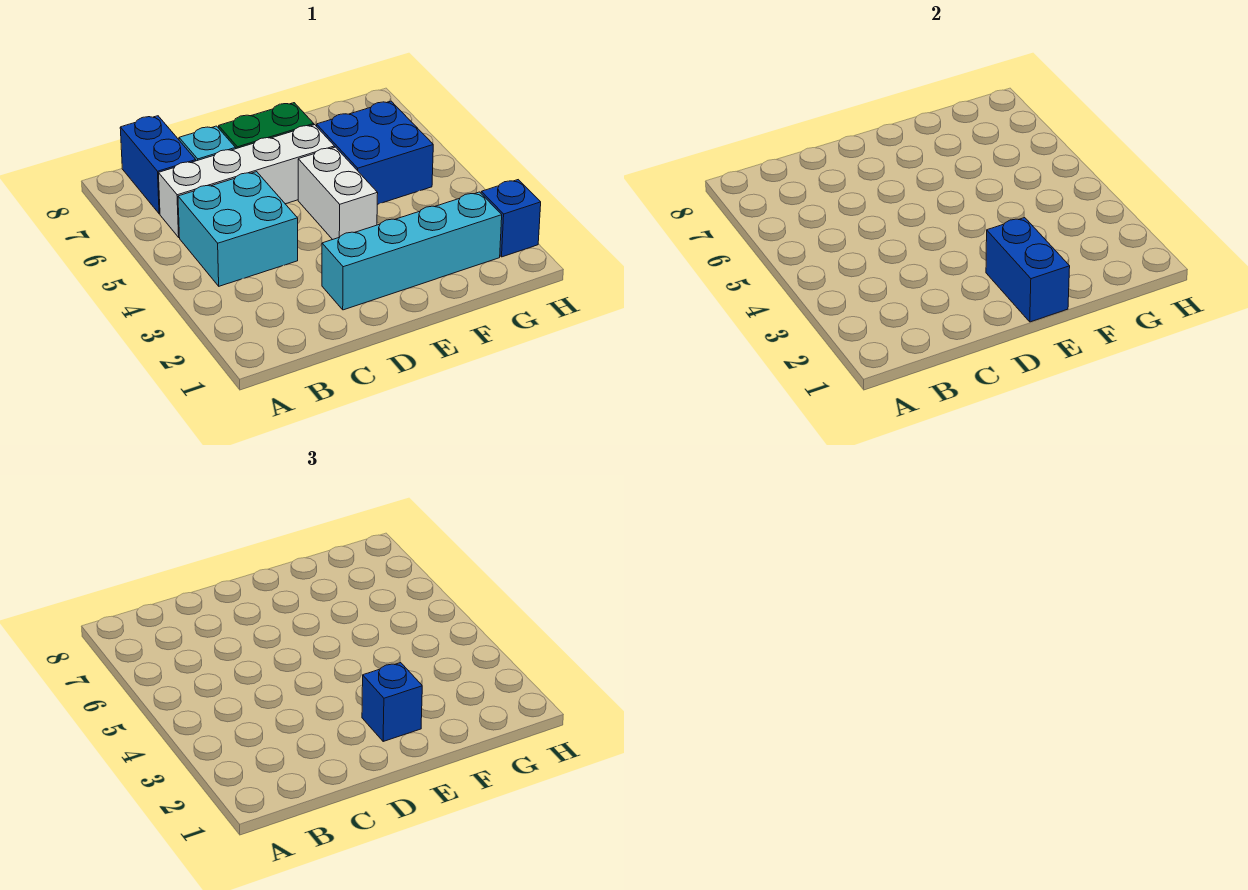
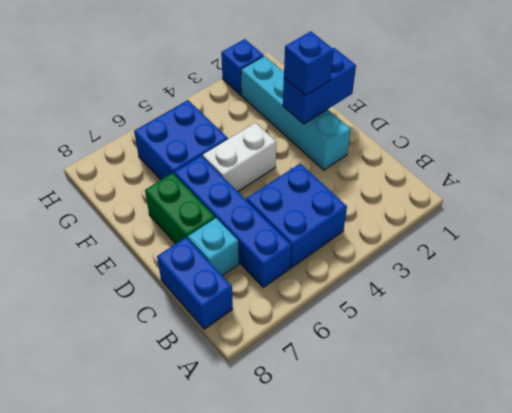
cyan brick B4:C5 level 1 -> blue brick B4:C5 level 1
white brick B6:E6 level 1 -> blue brick B6:E6 level 1
blue brick B7:B8 level 1 -> blue brick B8:C8 level 1

